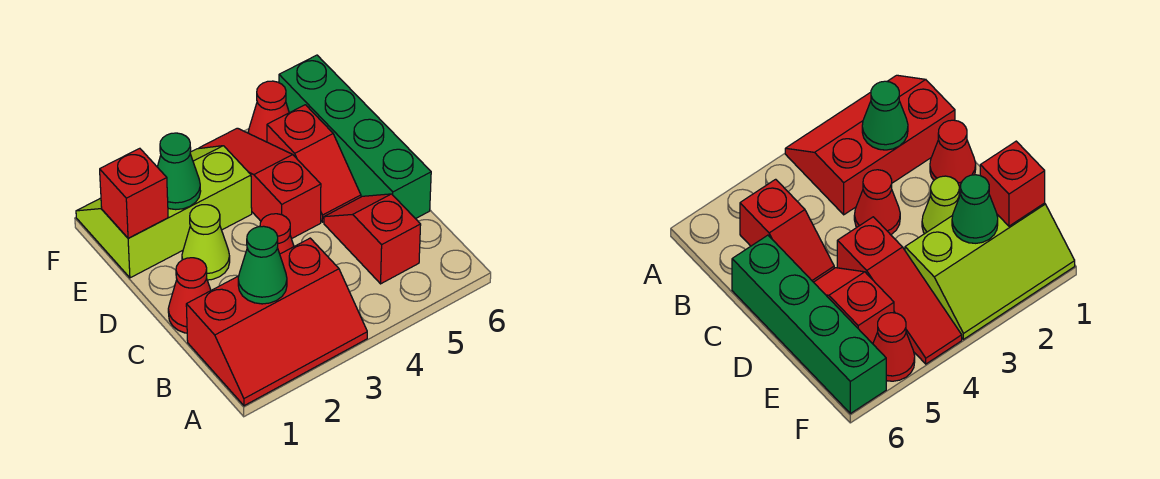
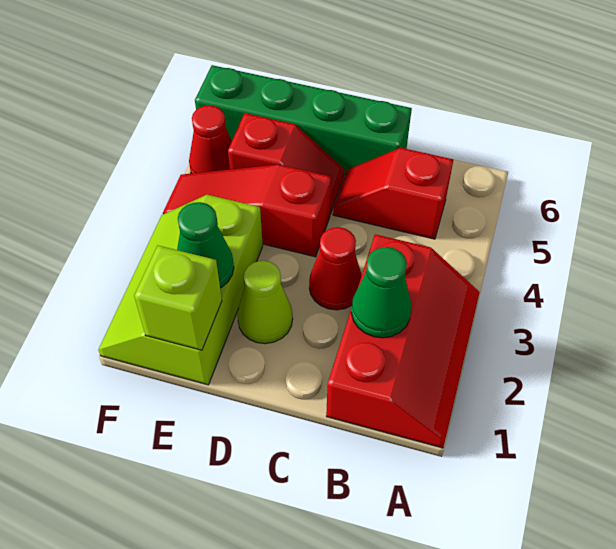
red cone C1 level 1 -> none
red brick E1 level 2 -> lime brick E1 level 2

